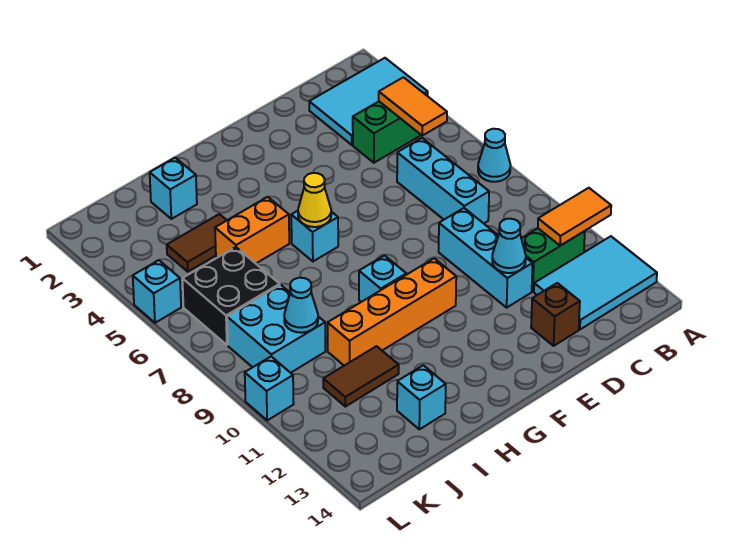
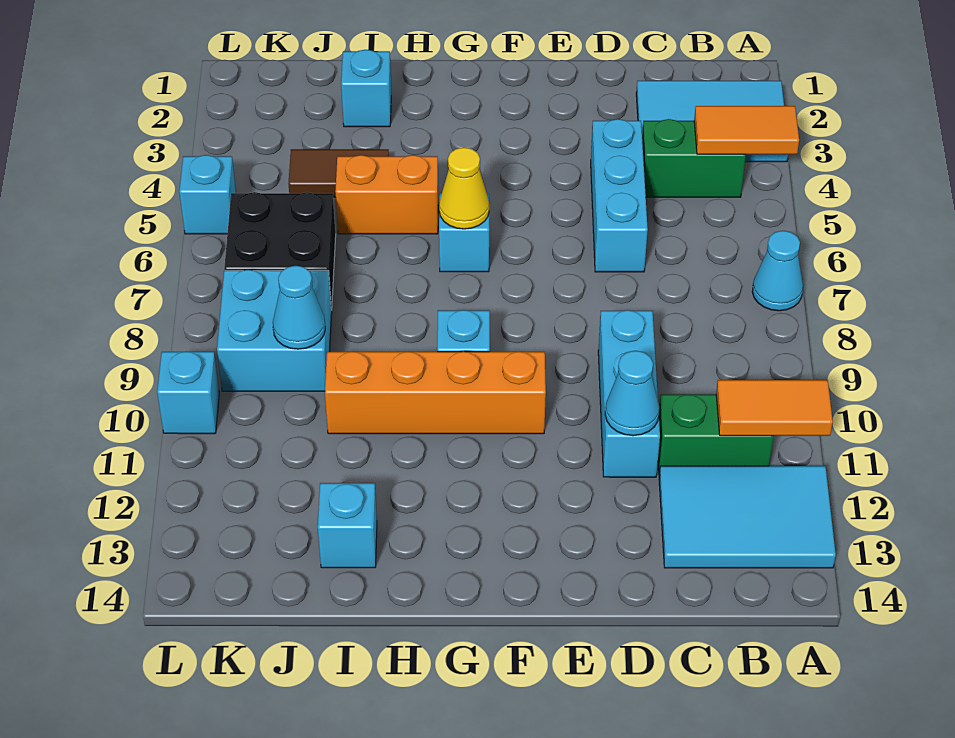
orange tile B4:B5 level 2 -> orange tile A4:B4 level 2
cyan brick C6:C8 level 1 -> cyan brick D4:D6 level 1
brown brick D13 level 1 -> none
brown tile I11:J11 level 1 -> none

